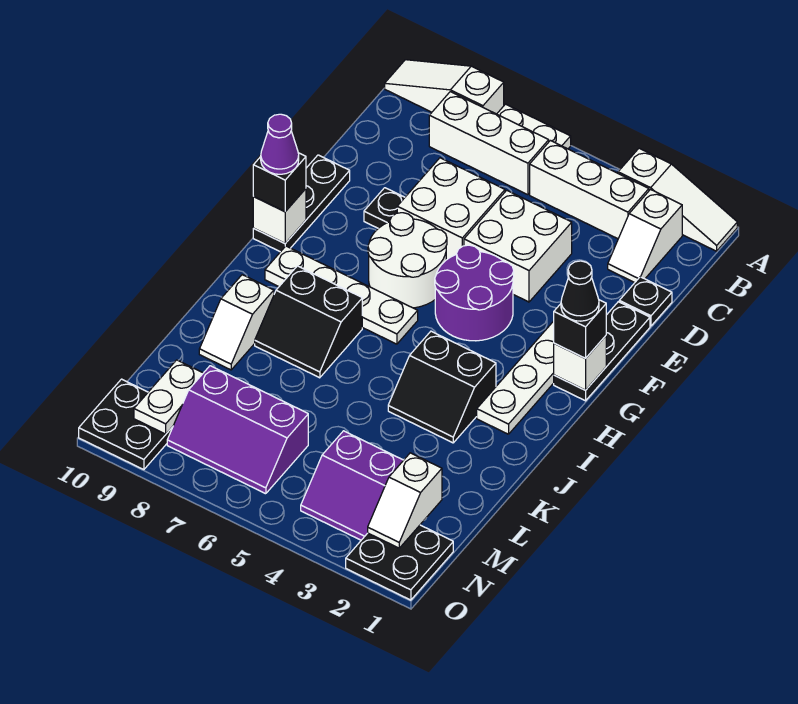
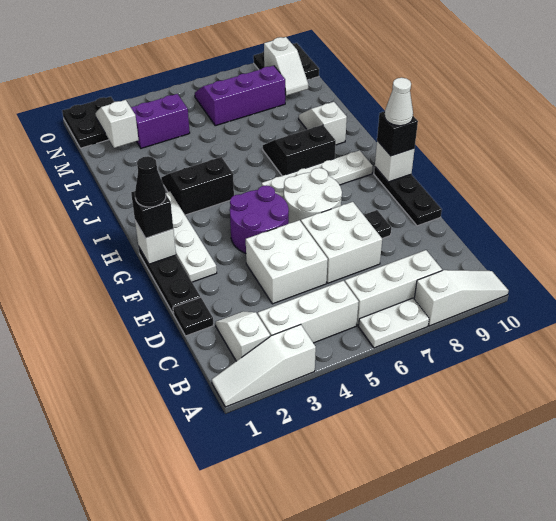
purple cone G10 level 4 -> white cone G10 level 4
white plate M9:N9 level 2 -> white slope M9:N9 level 2 top N

